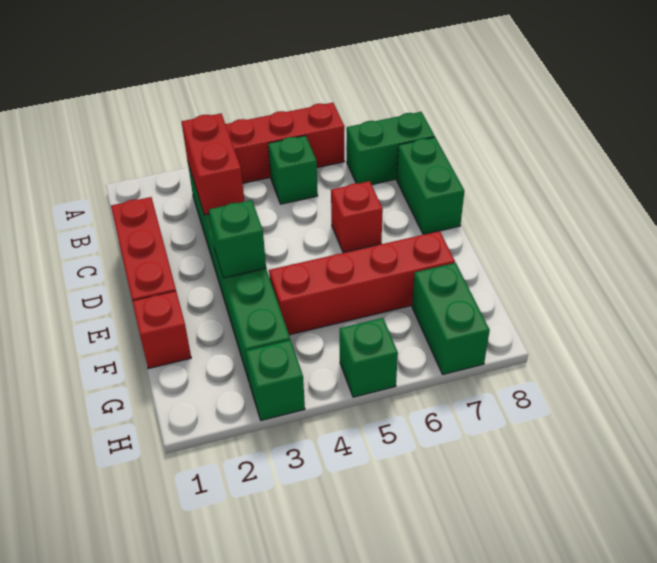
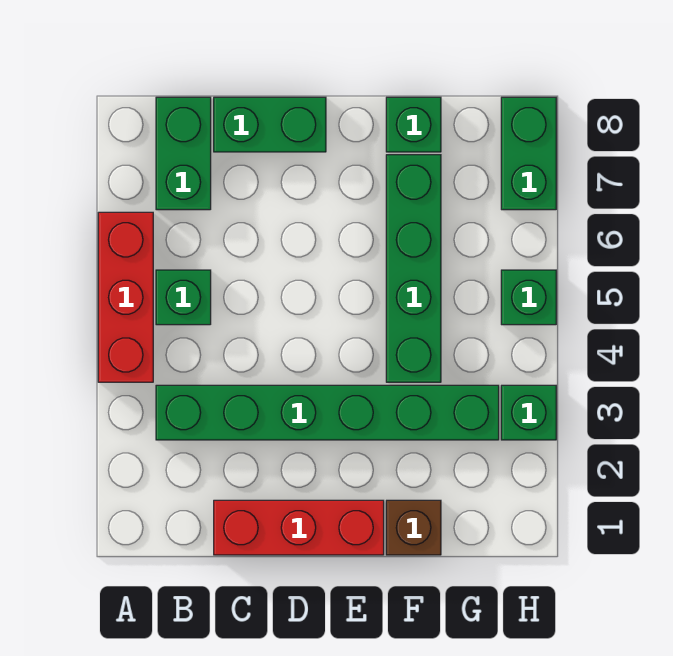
red brick B3:C3 level 2 -> none
red brick D6 level 1 -> none
green brick E3 level 2 -> green brick F8 level 1
red brick F1 level 1 -> brown brick F1 level 1
red brick F4:F7 level 1 -> green brick F4:F7 level 1
green brick G7:H7 level 1 -> green brick H7:H8 level 1

